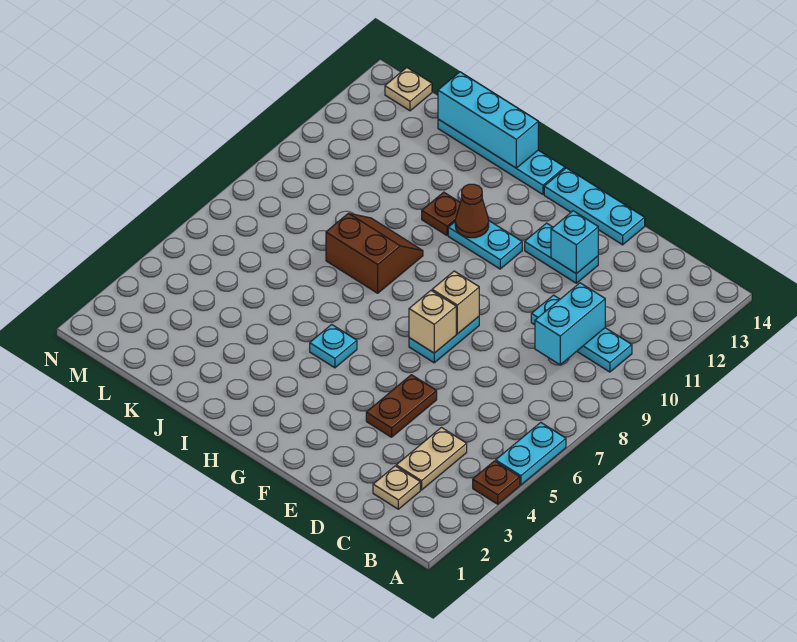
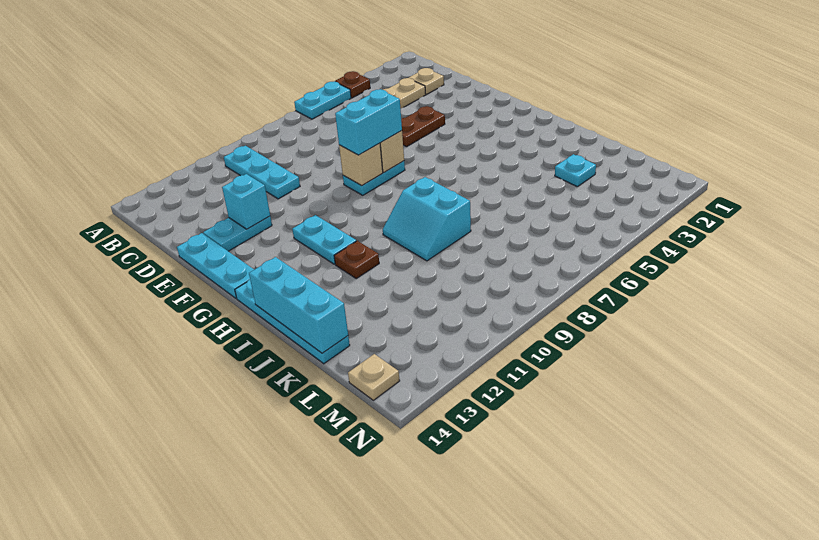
cyan brick C9:C10 level 2 -> cyan brick F7:F8 level 3
cyan plate E12:F12 level 1 -> cyan plate E12:E13 level 1
cyan plate H5 level 1 -> cyan plate K3 level 1
brown cone H11 level 2 -> none
brown slope I8:J9 level 1 top 8 -> cyan slope I8:J9 level 1 top 8

